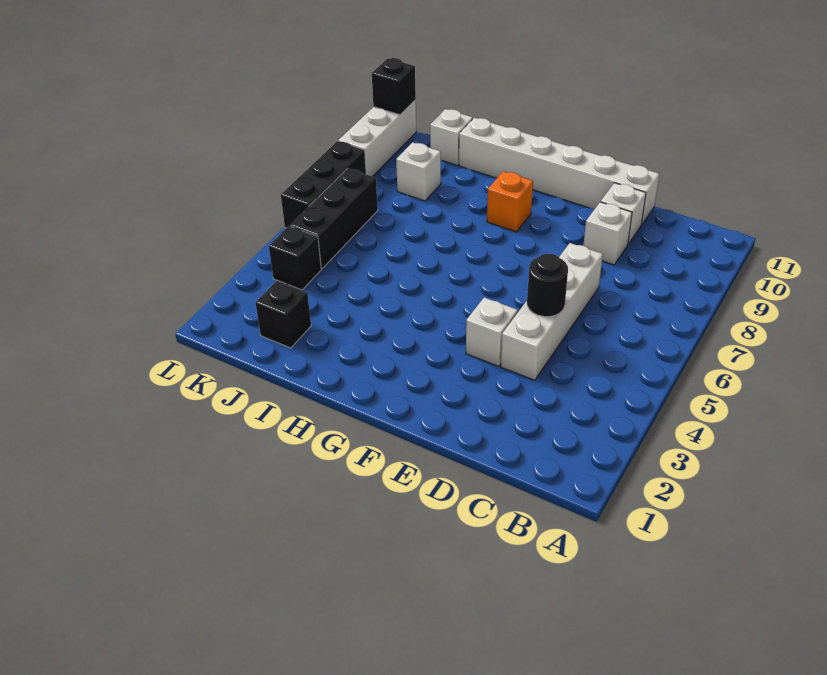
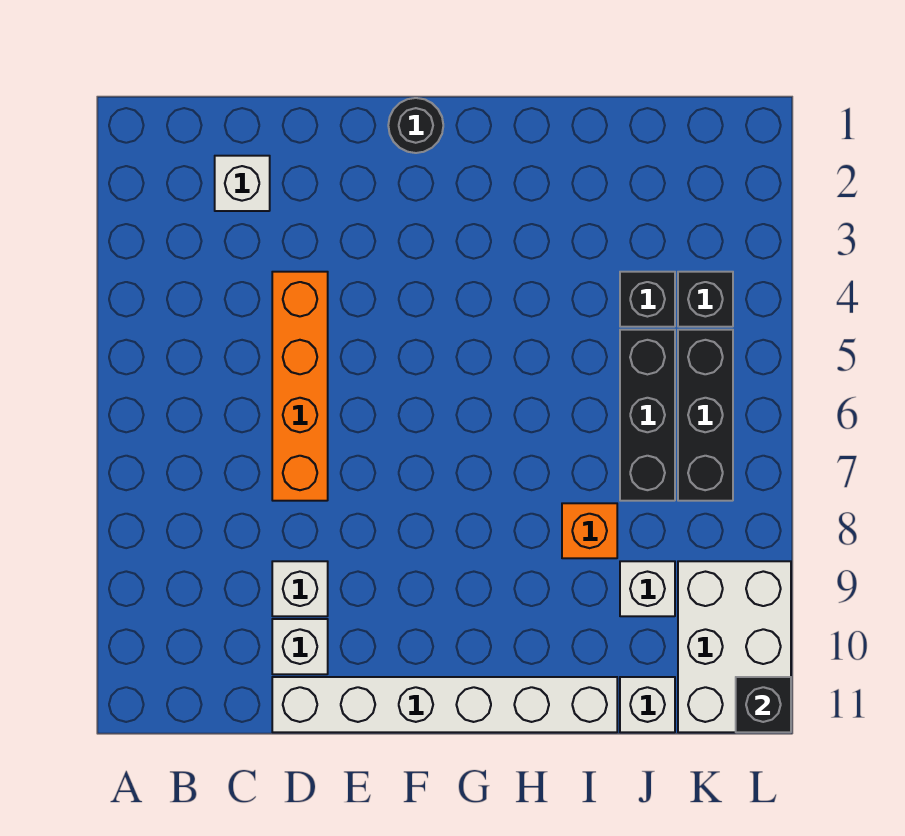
white brick D4:D7 level 1 -> orange brick D4:D7 level 1
black round brick D5 level 2 -> black round brick F1 level 1
white brick E4 level 1 -> white brick C2 level 1
orange brick G9 level 1 -> orange brick I8 level 1
black brick J2 level 1 -> black brick J4 level 1
black brick L6:L8 level 1 -> black brick J5:J7 level 1
white brick L9:L11 level 1 -> white brick K9:L11 level 1

